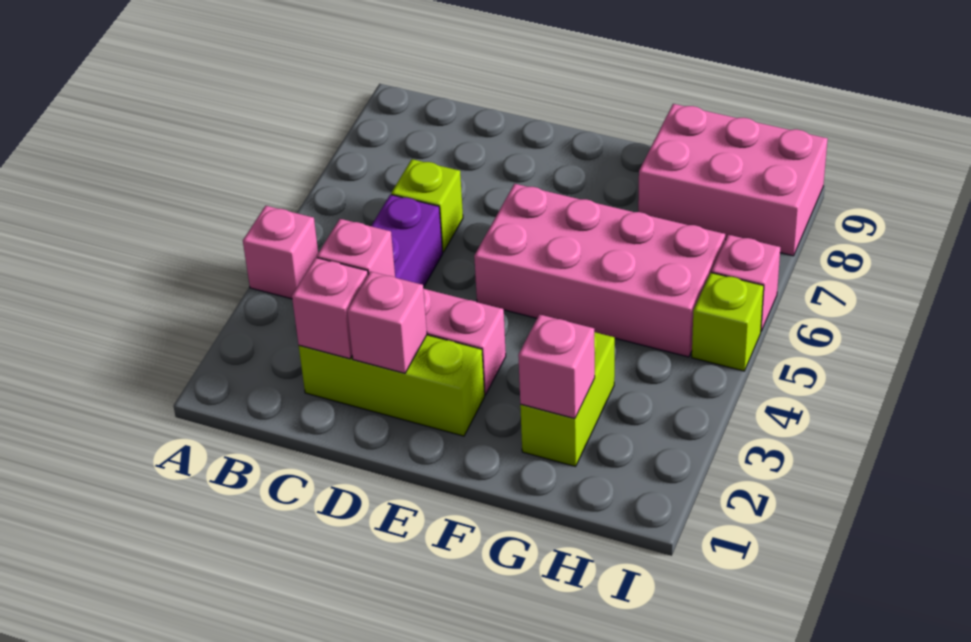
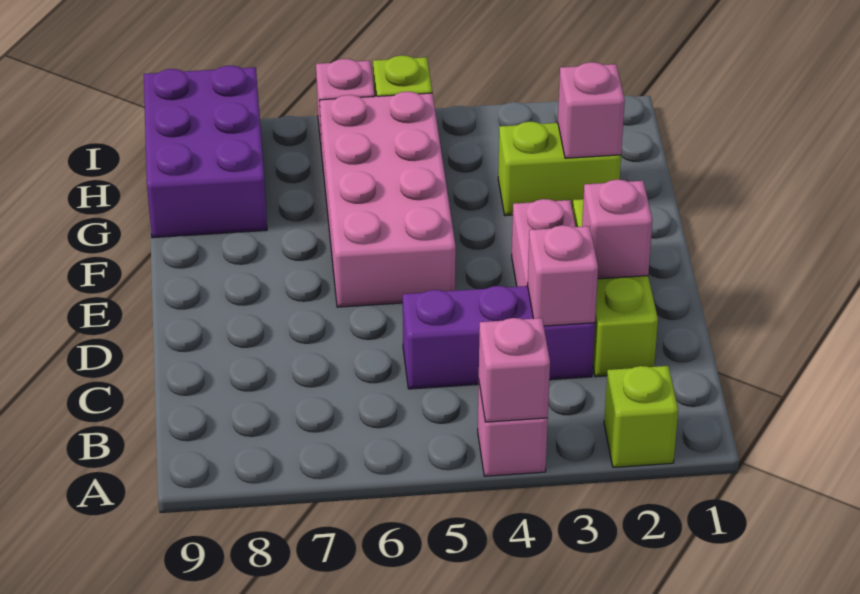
pink brick C2 level 2 -> pink brick A4 level 2
lime brick C6 level 1 -> lime brick A2 level 1
pink brick G8:I9 level 1 -> purple brick G8:I9 level 1

